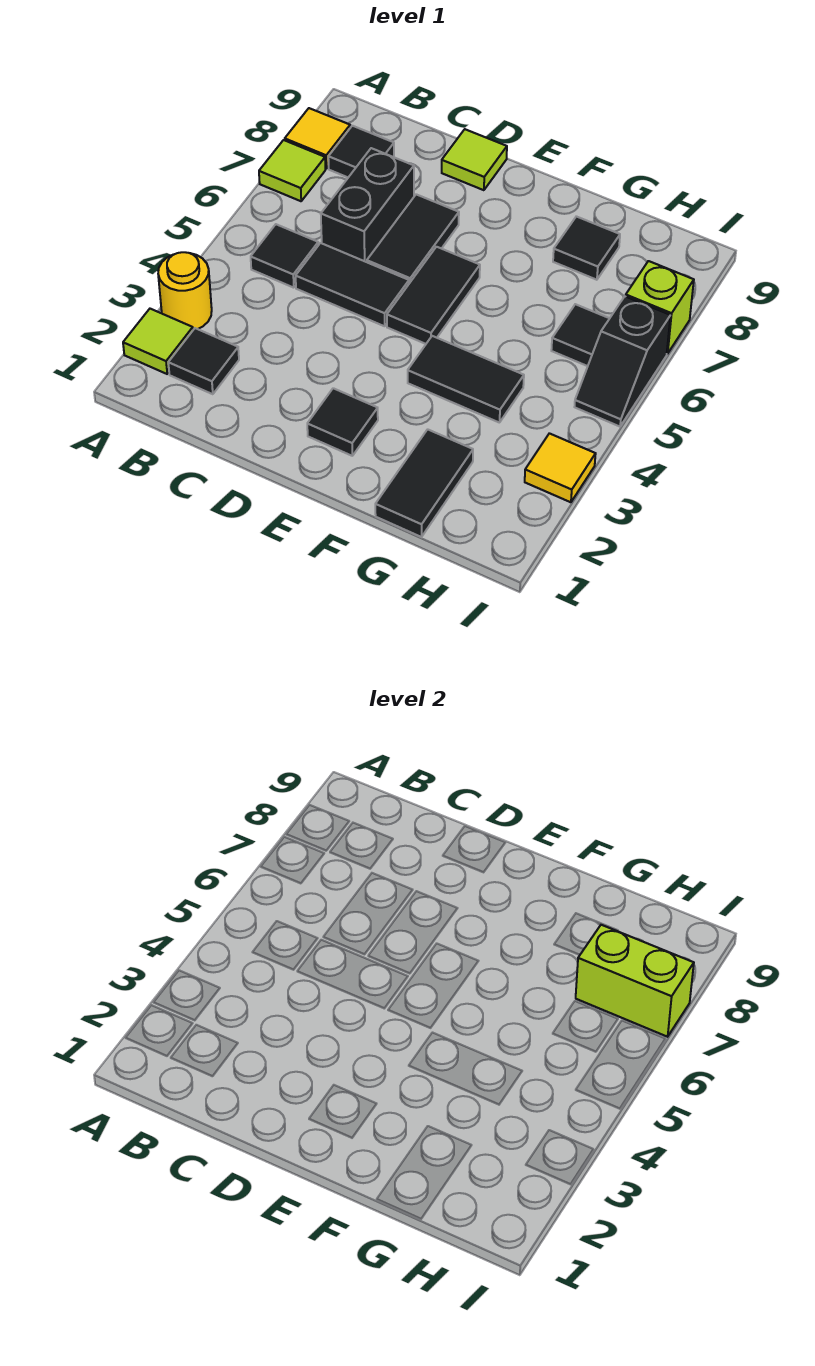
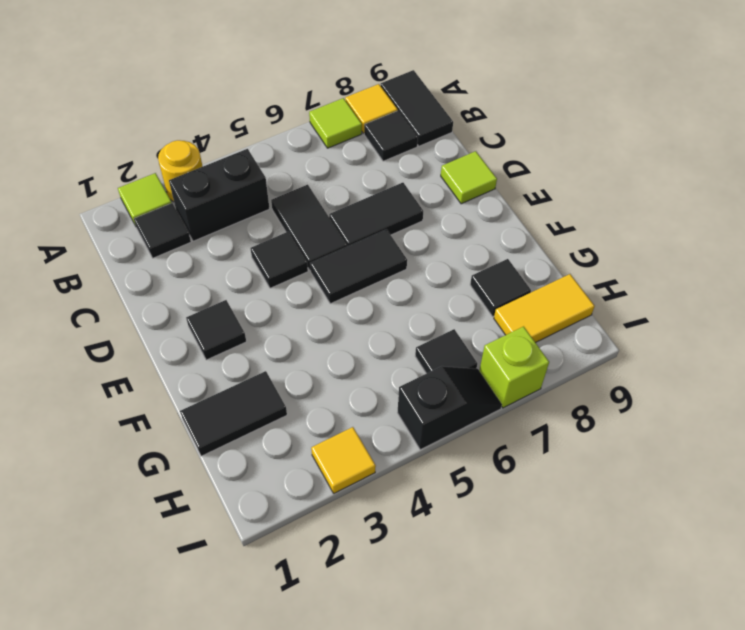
black tile B5 level 1 -> black tile D4 level 1
black brick C6:C7 level 1 -> black brick B3:B4 level 1
black tile F4:G4 level 1 -> black tile A9:B9 level 1
lime brick H7:I7 level 2 -> none
none -> yellow tile H8:H9 level 1
black slope I5:I6 level 1 top 6 -> black slope I5:I6 level 1 top 5

